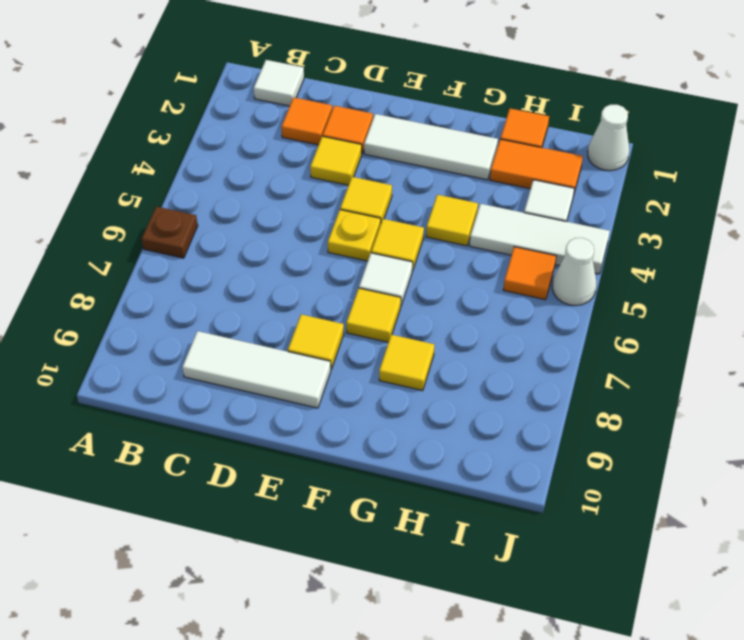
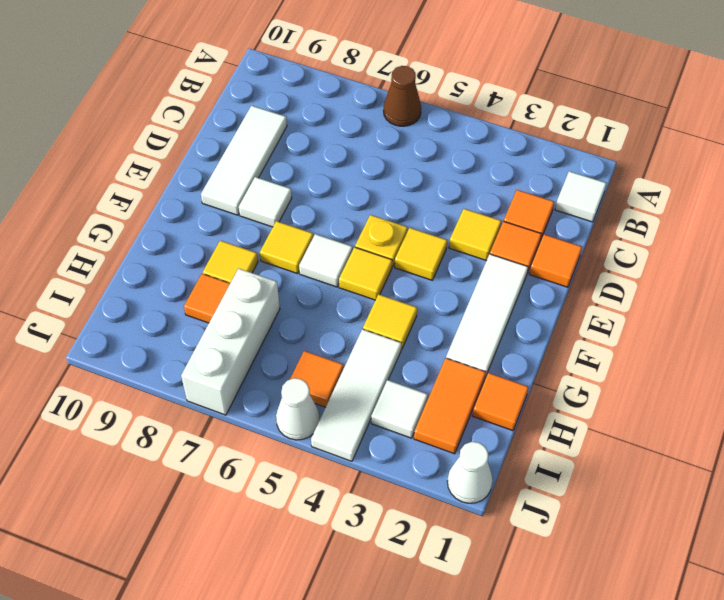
brown plate A6 level 1 -> brown cone A6 level 1
none -> orange tile D1 level 1
yellow tile E8 level 1 -> white tile E8 level 1
none -> white brick H7:J7 level 1
none -> orange tile H8 level 1

